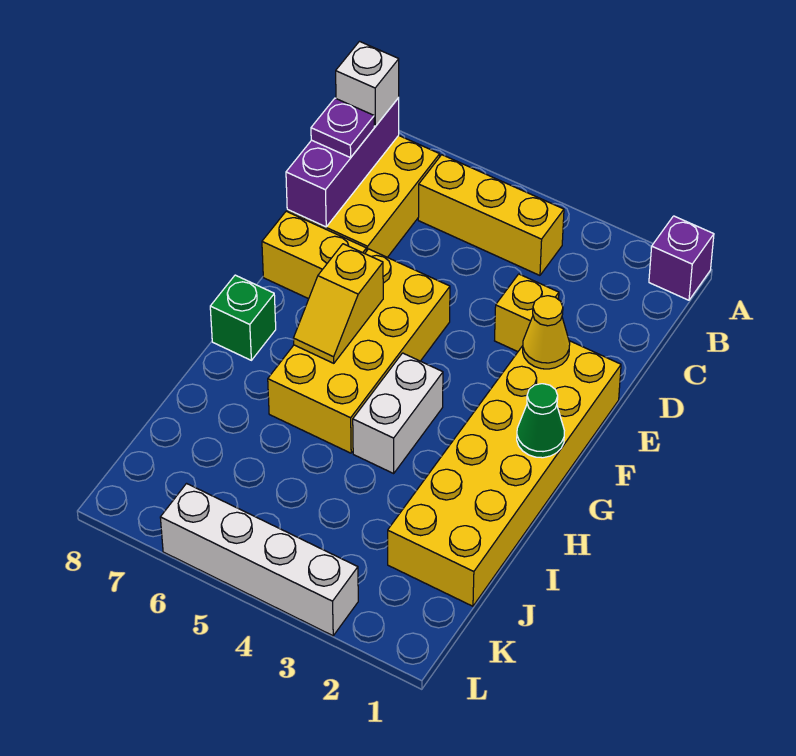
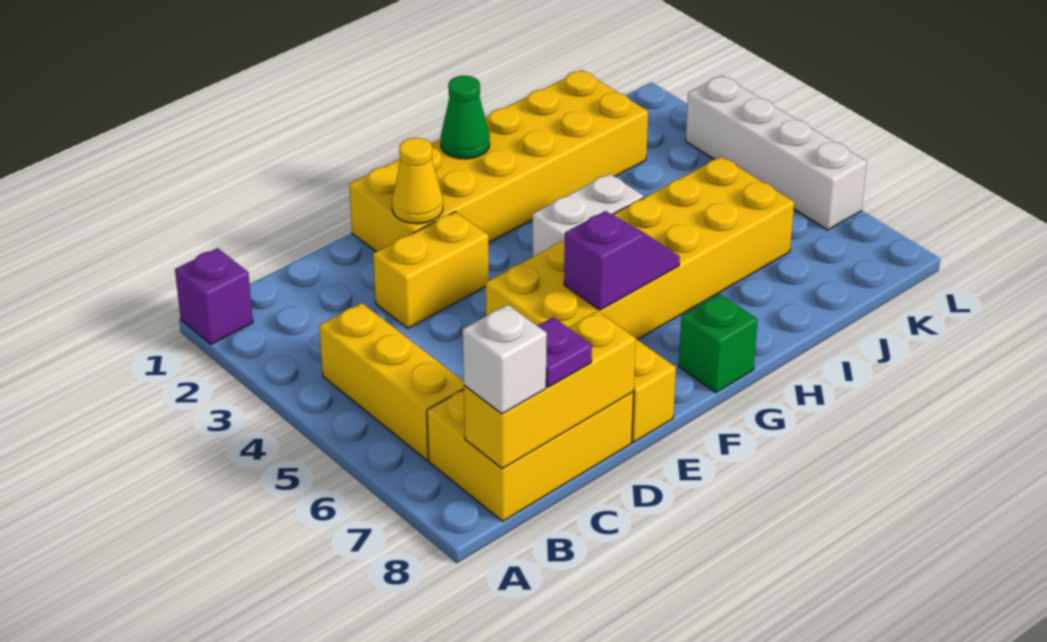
purple brick B8:D8 level 2 -> yellow brick B8:D8 level 2
yellow brick D3 level 1 -> yellow brick D3:E3 level 1
yellow brick E5:H6 level 1 -> yellow brick E5:J6 level 1
yellow slope F6:G6 level 2 top F -> purple slope F6:G6 level 2 top F

